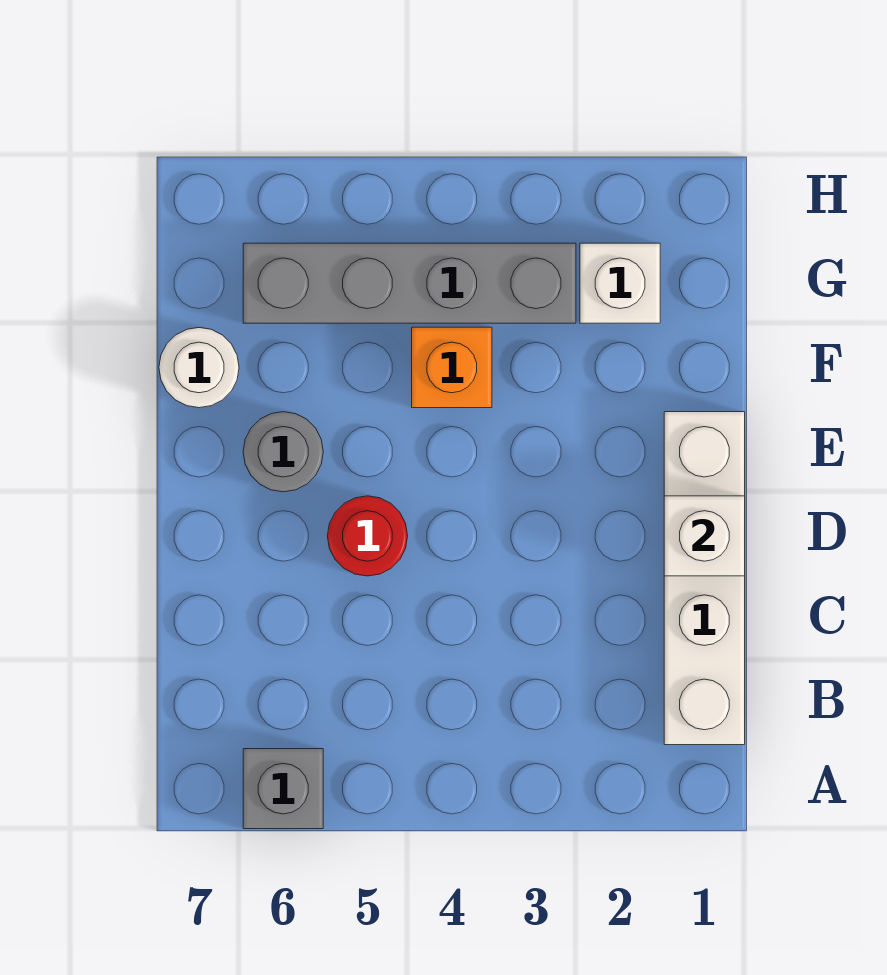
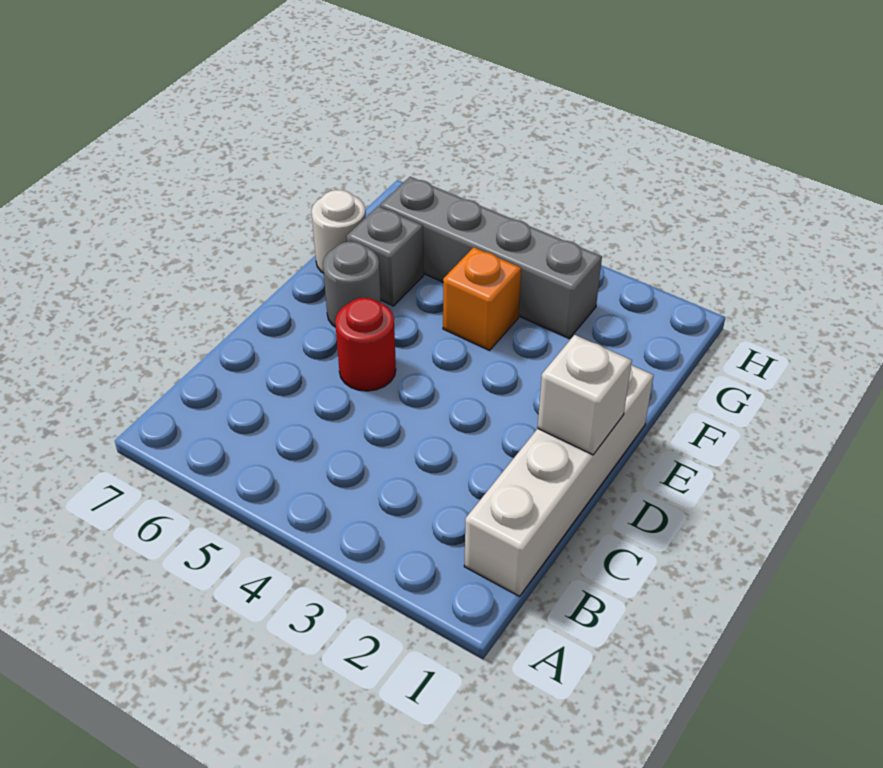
grey brick A6 level 1 -> grey brick F6 level 1
white brick G2 level 1 -> none

